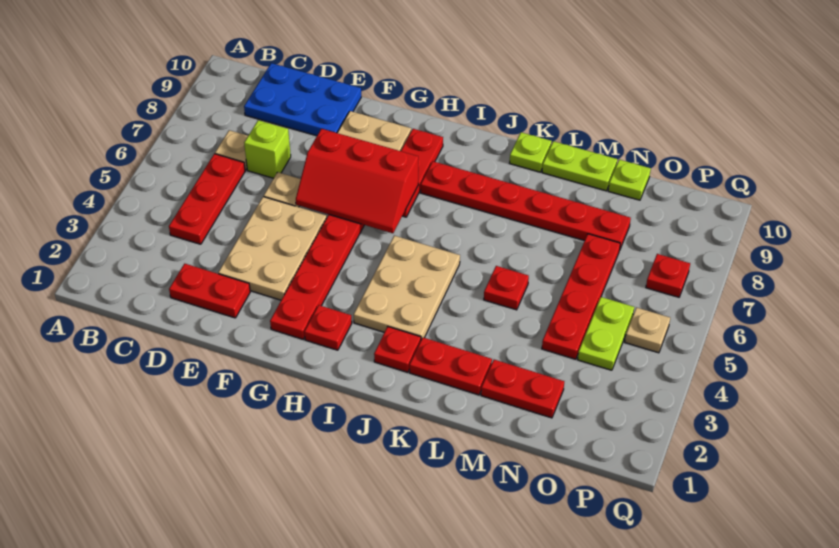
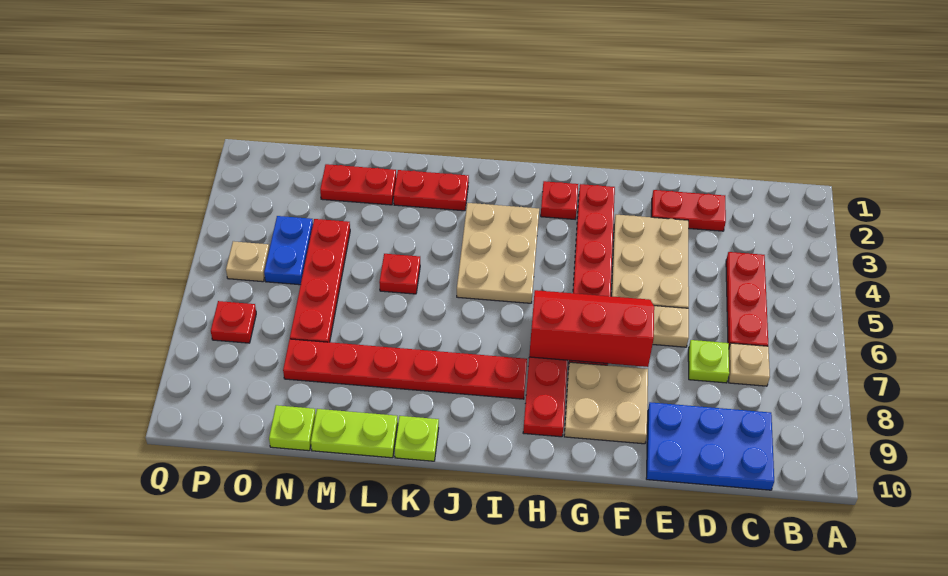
lime brick D7 level 1 -> lime plate D7 level 1
red plate J2 level 1 -> none
lime plate O4:O5 level 1 -> blue plate O4:O5 level 1

